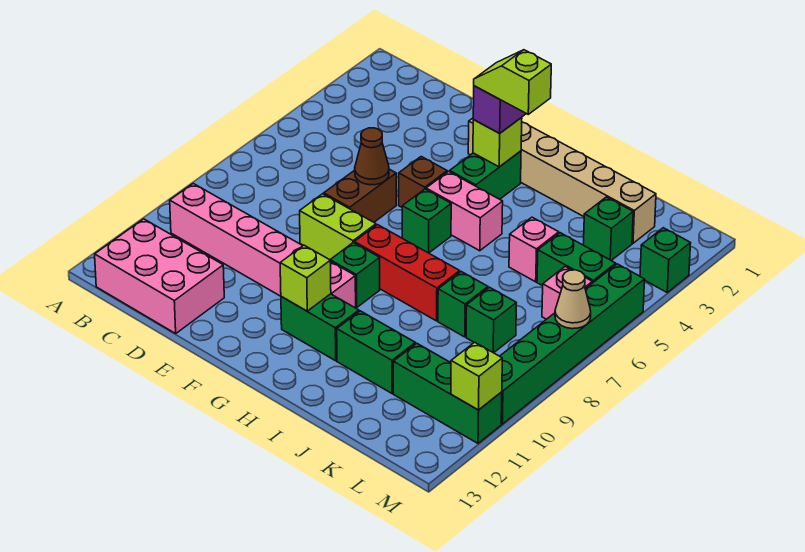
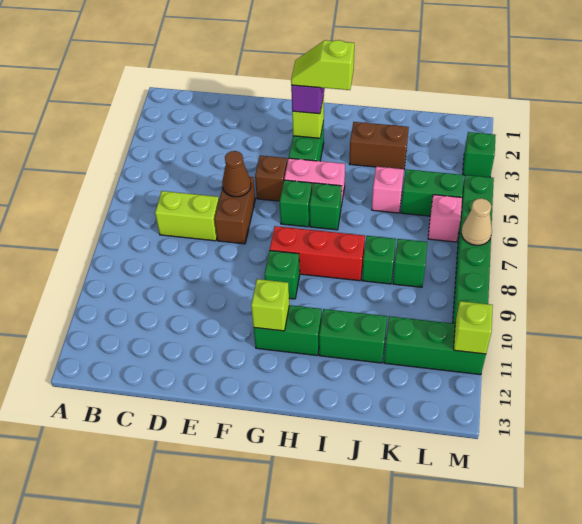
pink brick B10:G10 level 1 -> none
pink brick B12:D13 level 1 -> none
lime brick E8:F8 level 1 -> lime brick C7:D7 level 1
tan brick F2:K2 level 1 -> none
none -> brown brick I3:J3 level 1
green brick K3 level 1 -> green brick H6 level 1

